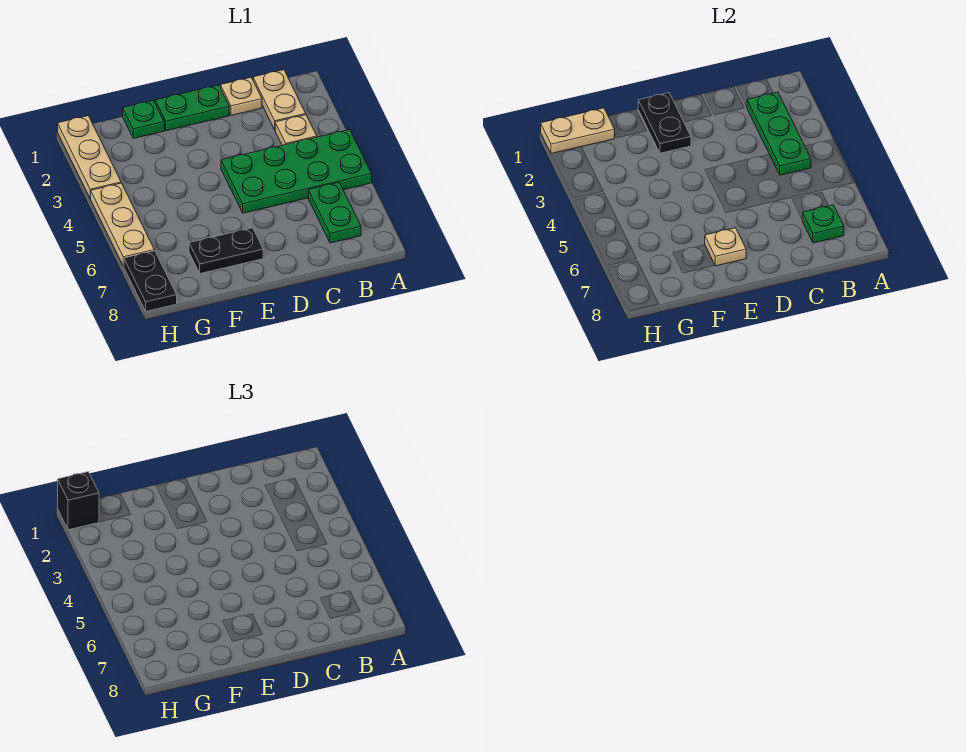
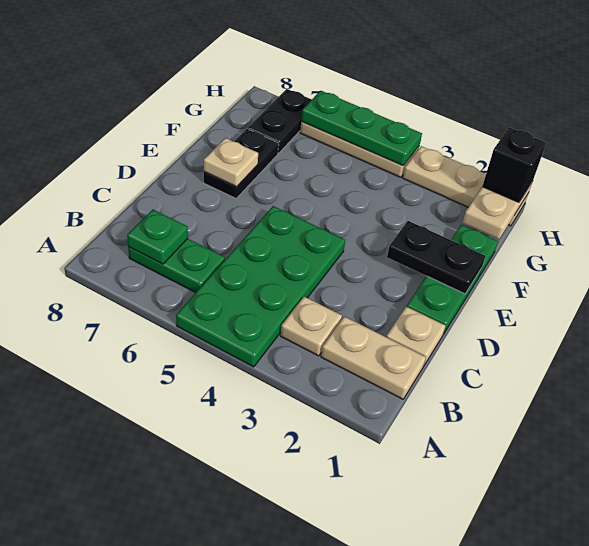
green plate B2:B4 level 2 -> green plate H4:H6 level 2
black plate H7:H8 level 1 -> black plate G7:H7 level 1

